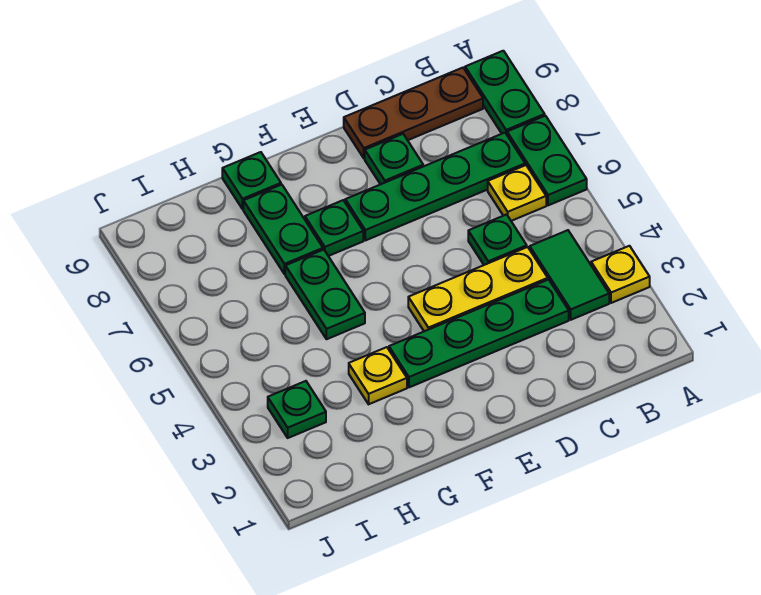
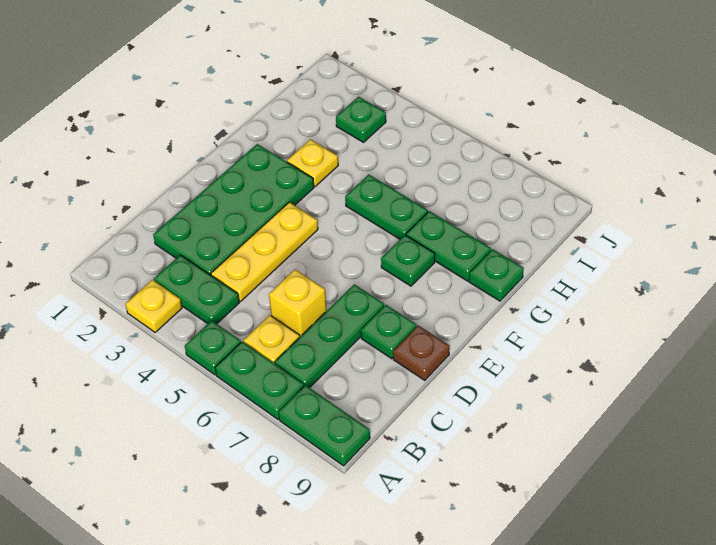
green tile B3:B4 level 1 -> green plate B3:B4 level 1
green plate B7:E7 level 1 -> green plate B7:D7 level 1
brown plate B9:D9 level 1 -> brown plate D9 level 1
green plate C3:F3 level 1 -> green plate C2:F3 level 1
green plate C5 level 1 -> green plate A5 level 1
none -> yellow brick C6 level 1

